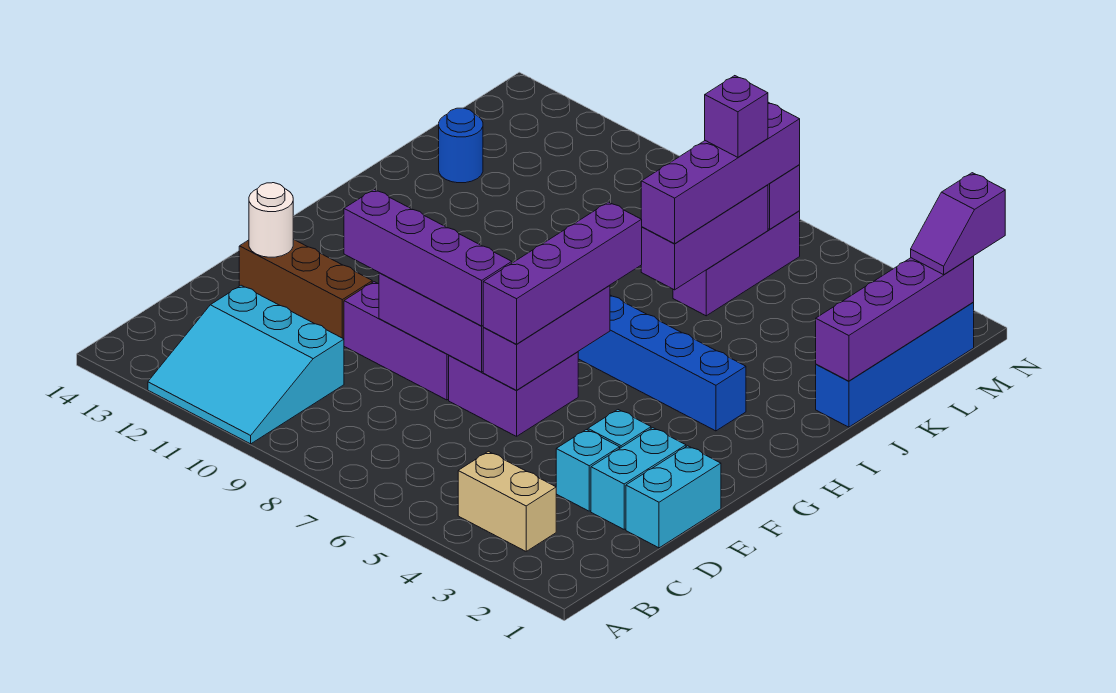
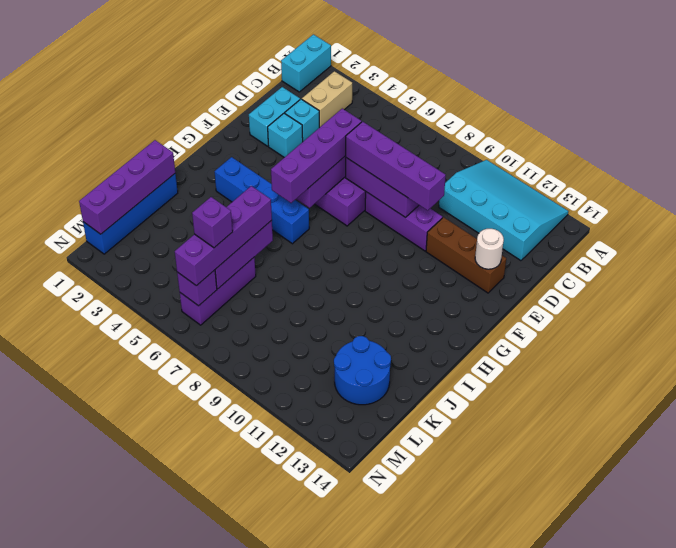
cyan slope A10:C12 level 1 top C -> cyan slope A10:C13 level 1 top C
tan brick B3:B4 level 1 -> tan brick B3:C3 level 1
cyan brick D1:E1 level 1 -> cyan brick A1:B1 level 1
blue round brick K13 level 1 -> blue round brick K12:L13 level 1
purple slope M1:N1 level 3 top N -> none

